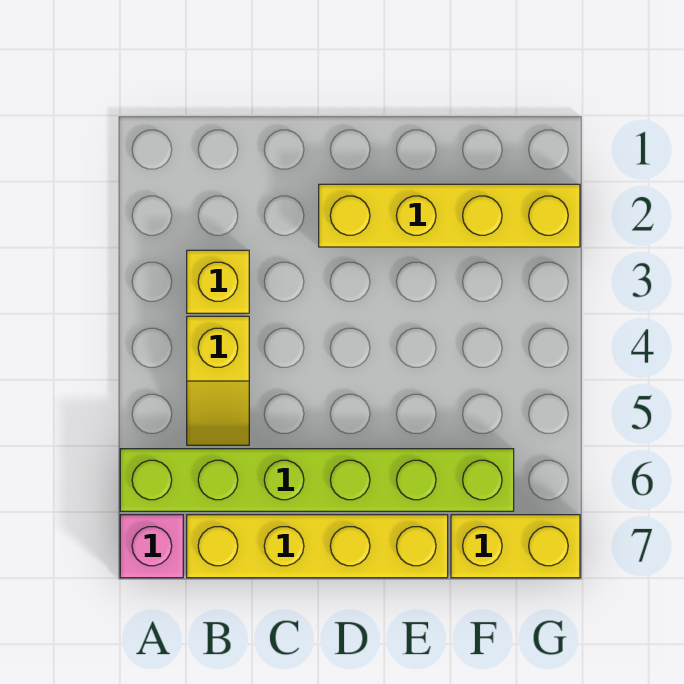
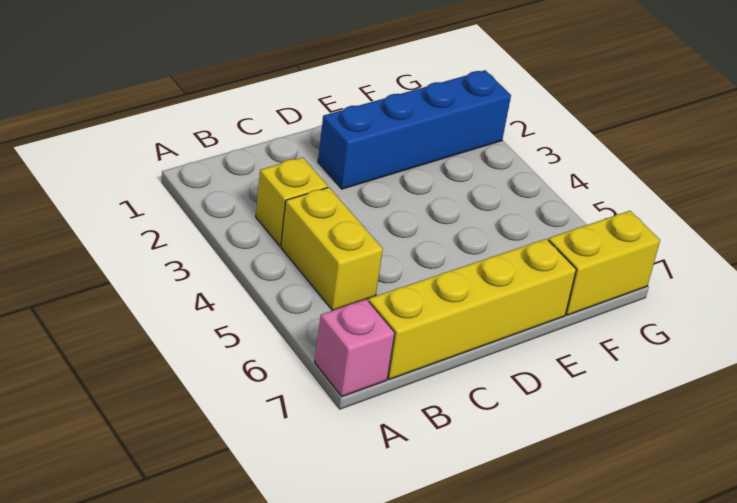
lime brick A6:F6 level 1 -> none
yellow slope B4:B5 level 1 top 4 -> yellow brick B4:B5 level 1
yellow brick D2:G2 level 1 -> blue brick D2:G2 level 1

